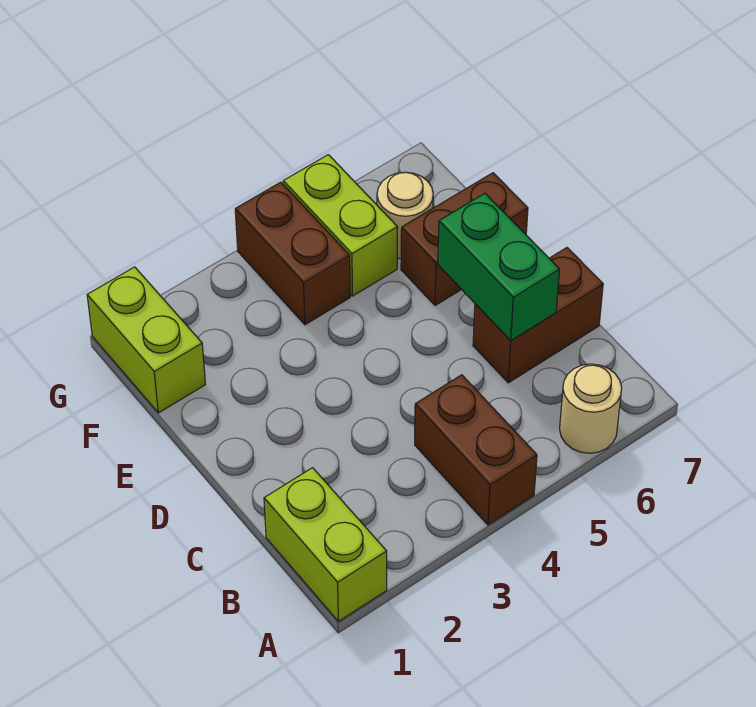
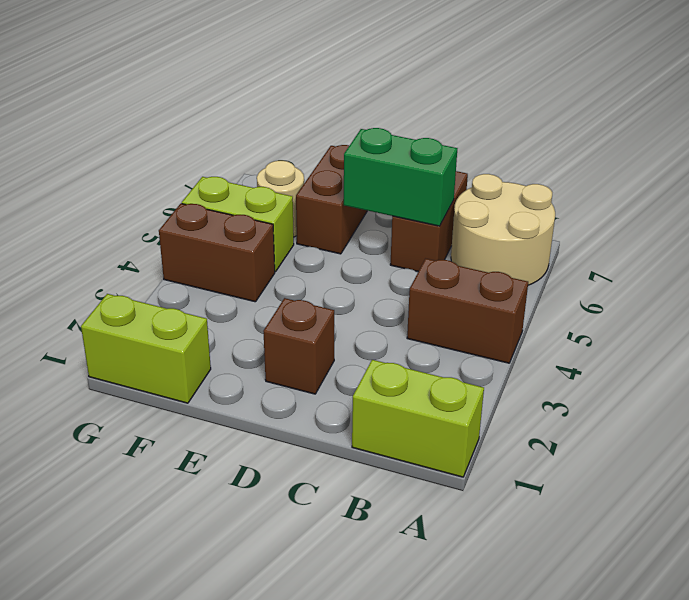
tan round brick A6 level 1 -> tan round brick A6:B7 level 1
none -> brown brick D2 level 1

